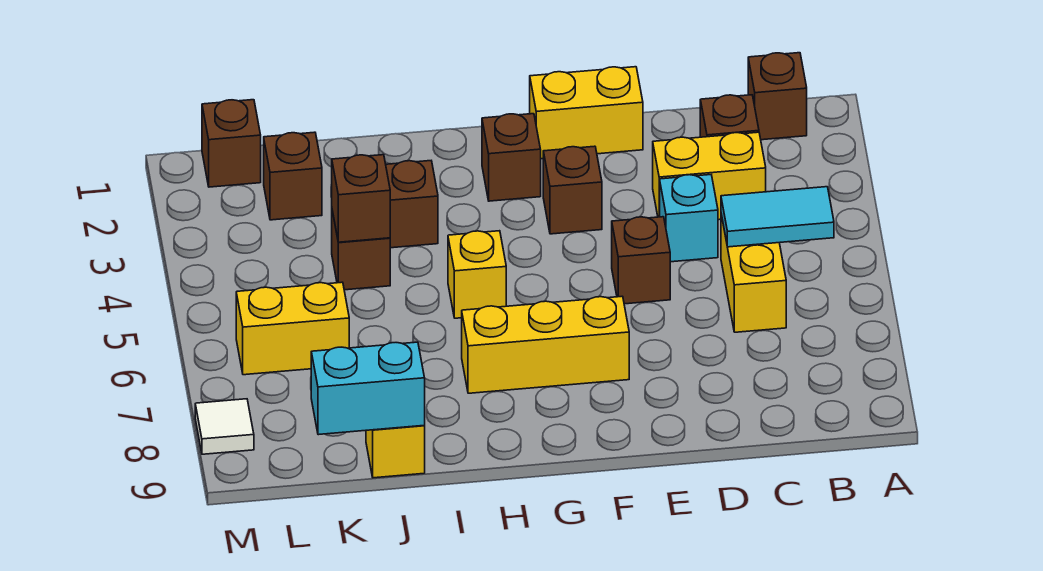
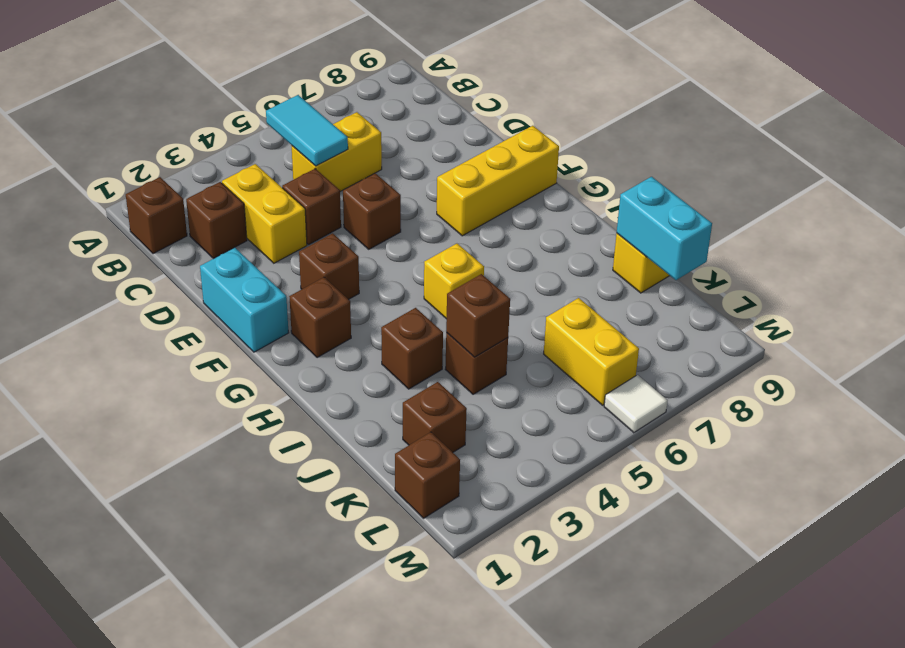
cyan brick D4 level 1 -> brown brick D4 level 1
yellow brick E1:F1 level 1 -> cyan brick E1:F1 level 1
yellow brick F7:H7 level 1 -> yellow brick F7:F9 level 1
white tile M8 level 1 -> white tile M6 level 1

